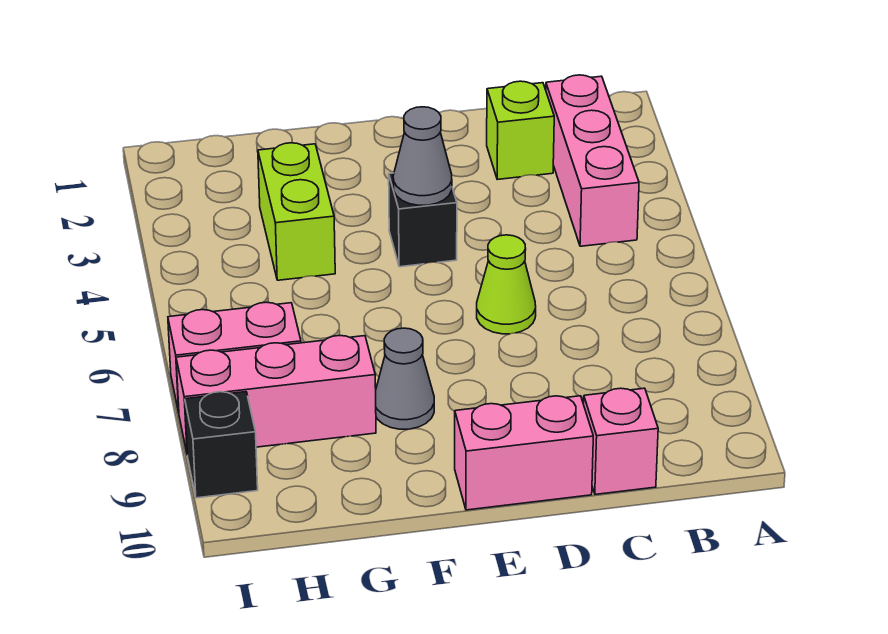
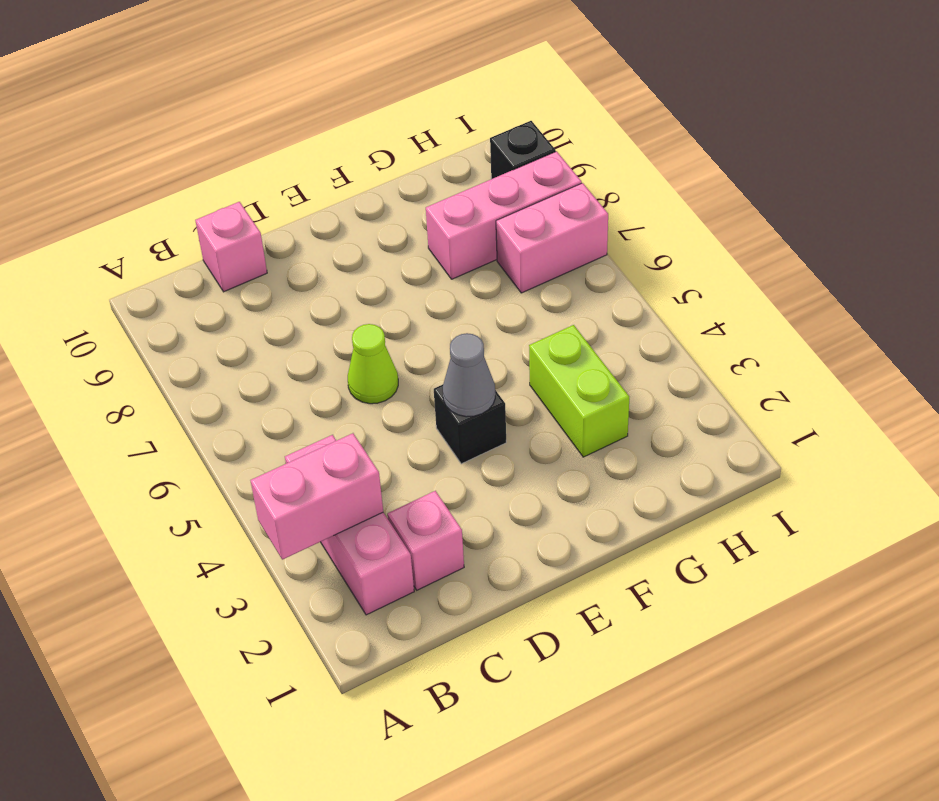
lime brick C2 level 1 -> pink brick C2 level 1
pink brick D10:E10 level 1 -> pink brick A3:B3 level 2
grey cone F8 level 1 -> none

